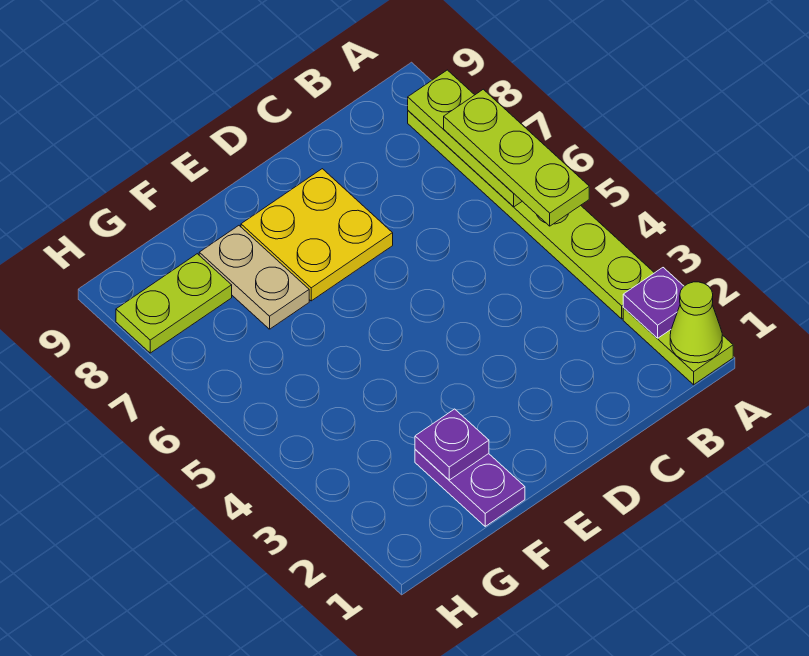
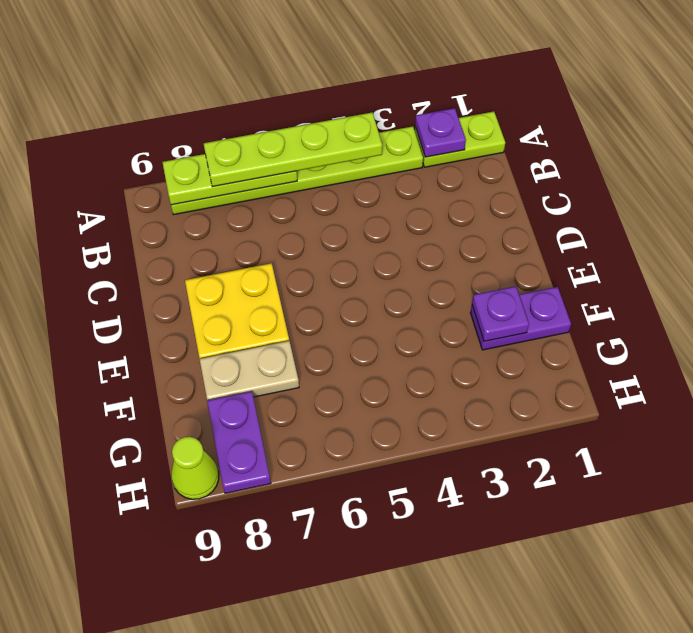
lime cone A1 level 2 -> lime cone H9 level 1
lime plate A5:A7 level 3 -> lime plate A4:A7 level 3
lime plate G8:H8 level 1 -> purple plate G8:H8 level 1

